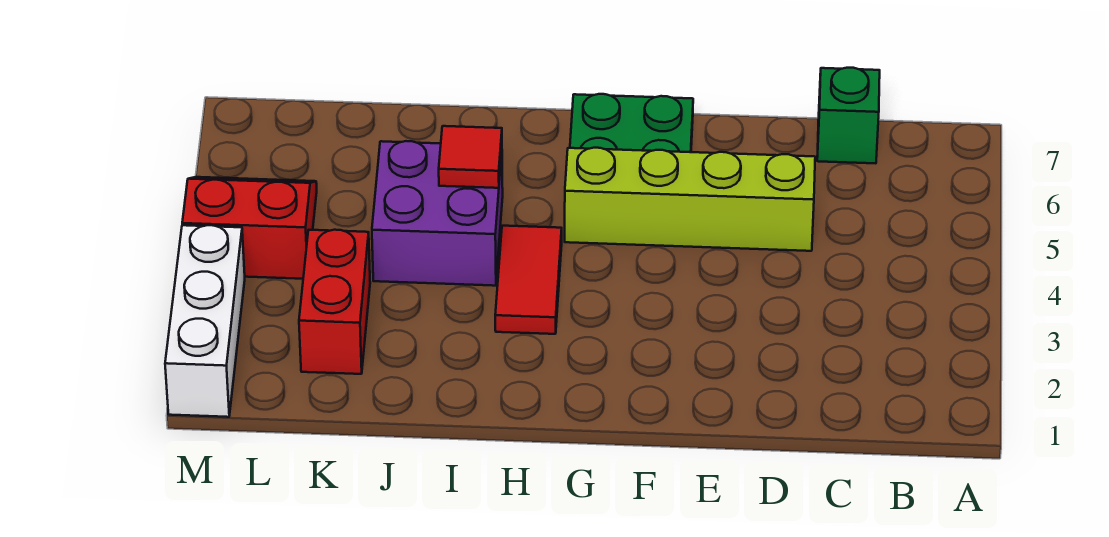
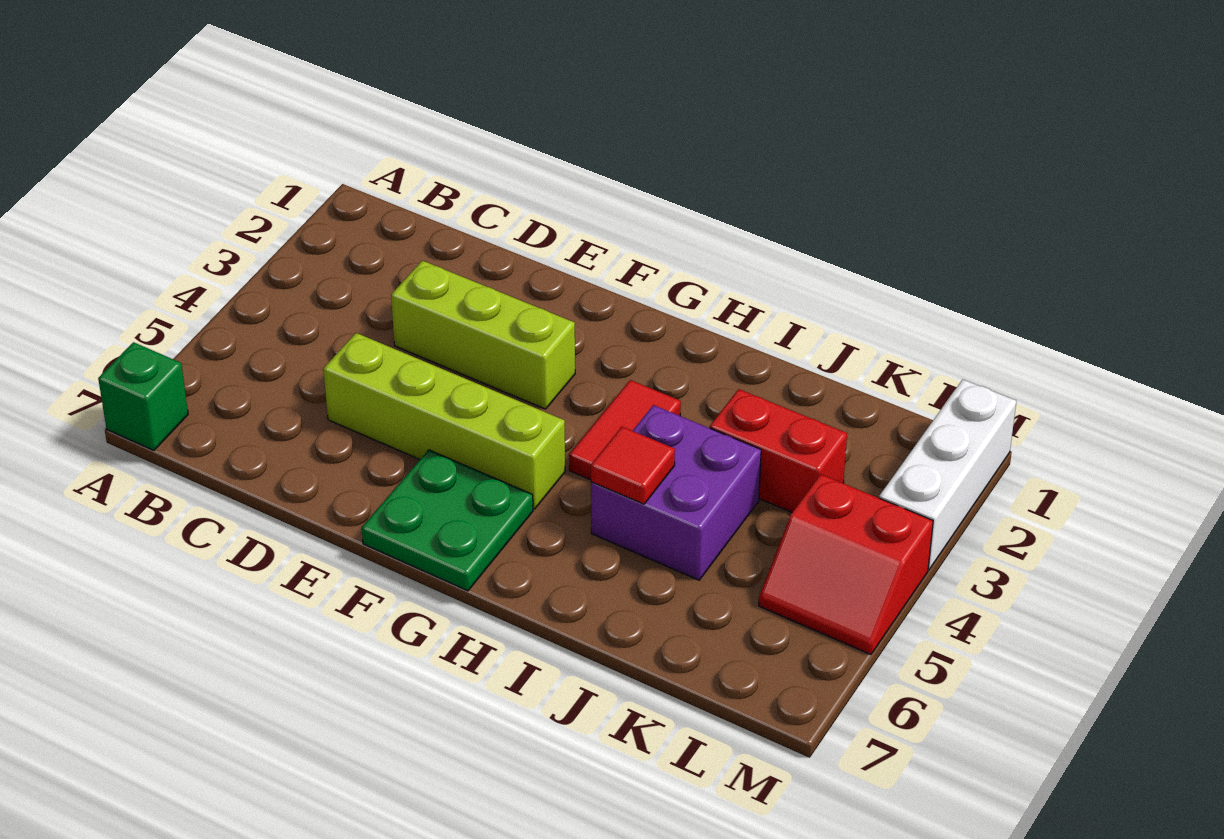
green brick C7 level 1 -> green brick A7 level 1
none -> lime brick D3:F3 level 1
red brick K2:K3 level 1 -> red brick J3:K3 level 1

